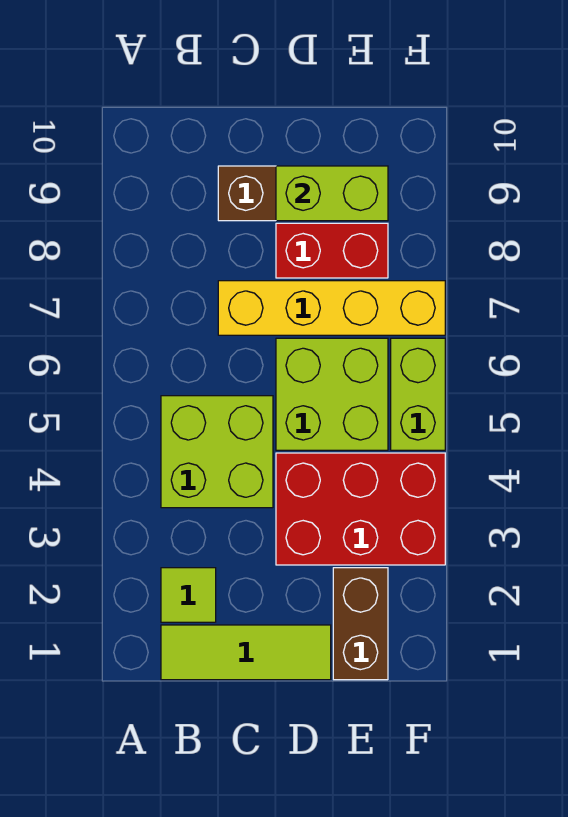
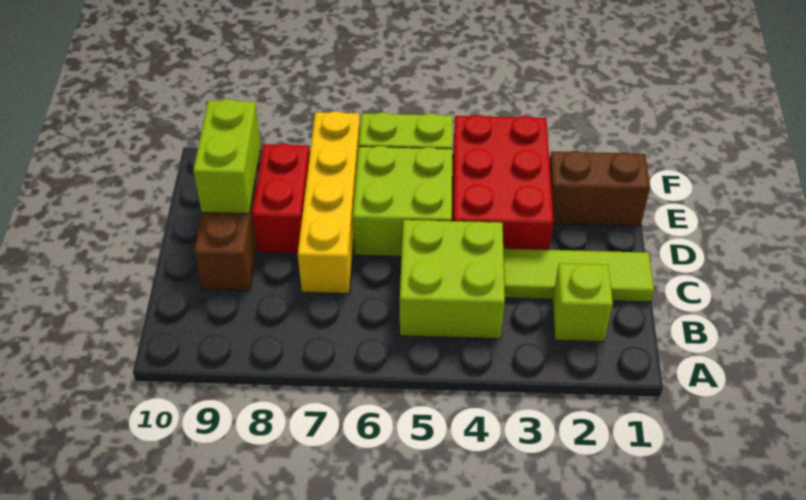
lime tile B1:D1 level 1 -> lime tile C1:C3 level 1
lime tile B2 level 1 -> lime brick B2 level 1

